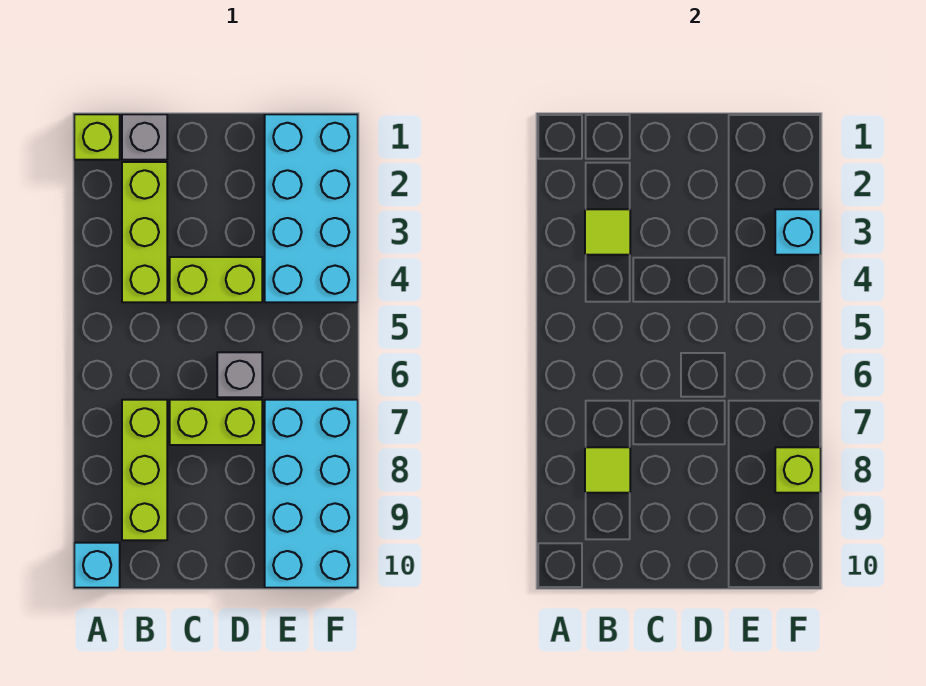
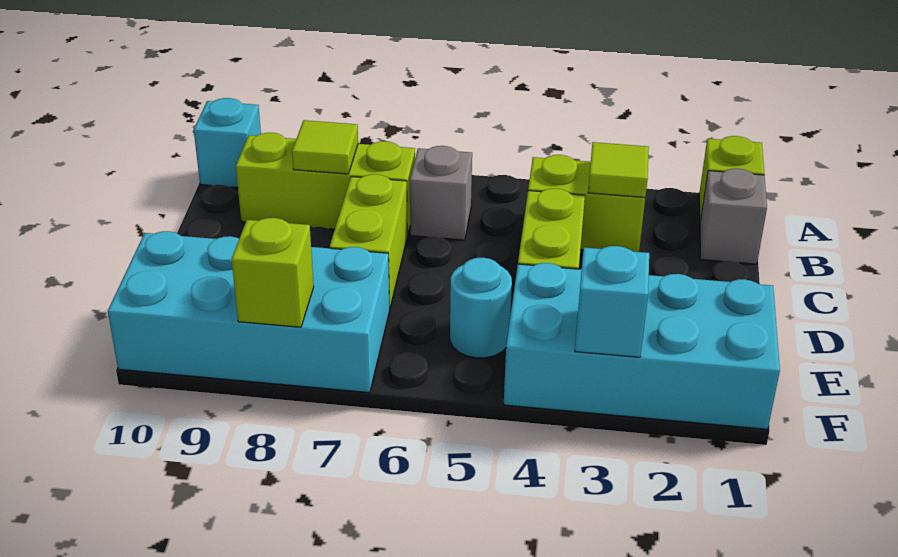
lime brick B2:B4 level 1 -> lime brick B3:B4 level 1
grey brick D6 level 1 -> grey brick B6 level 1
none -> cyan round brick E5 level 1

